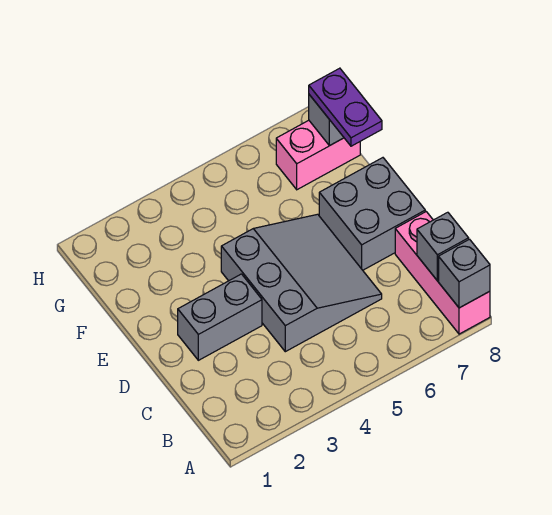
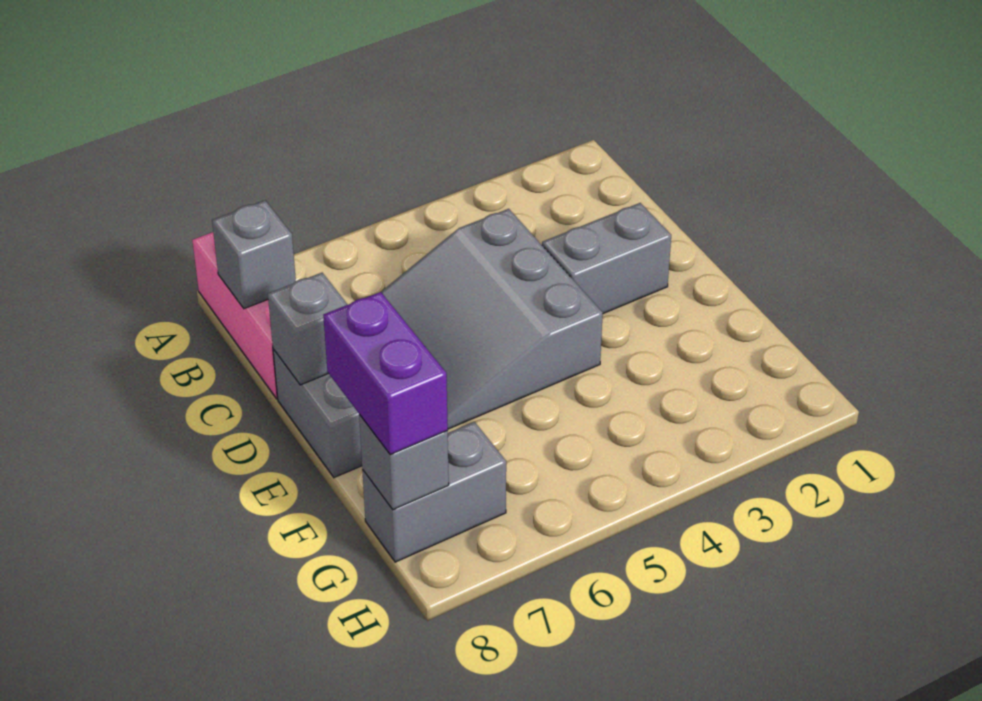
grey brick A8 level 2 -> grey brick D8 level 2
purple plate F8:G8 level 3 -> purple brick F8:G8 level 3
pink brick G7:G8 level 1 -> grey brick G7:G8 level 1

